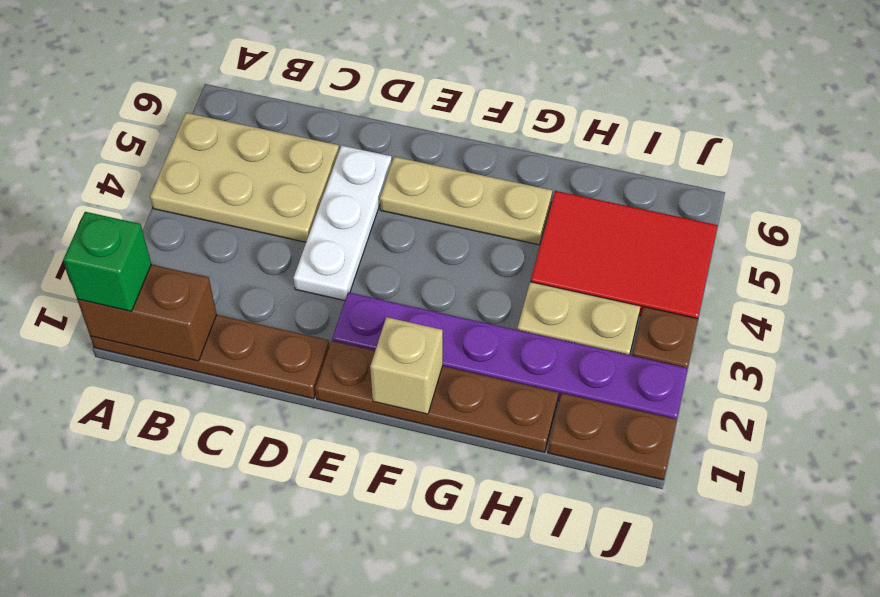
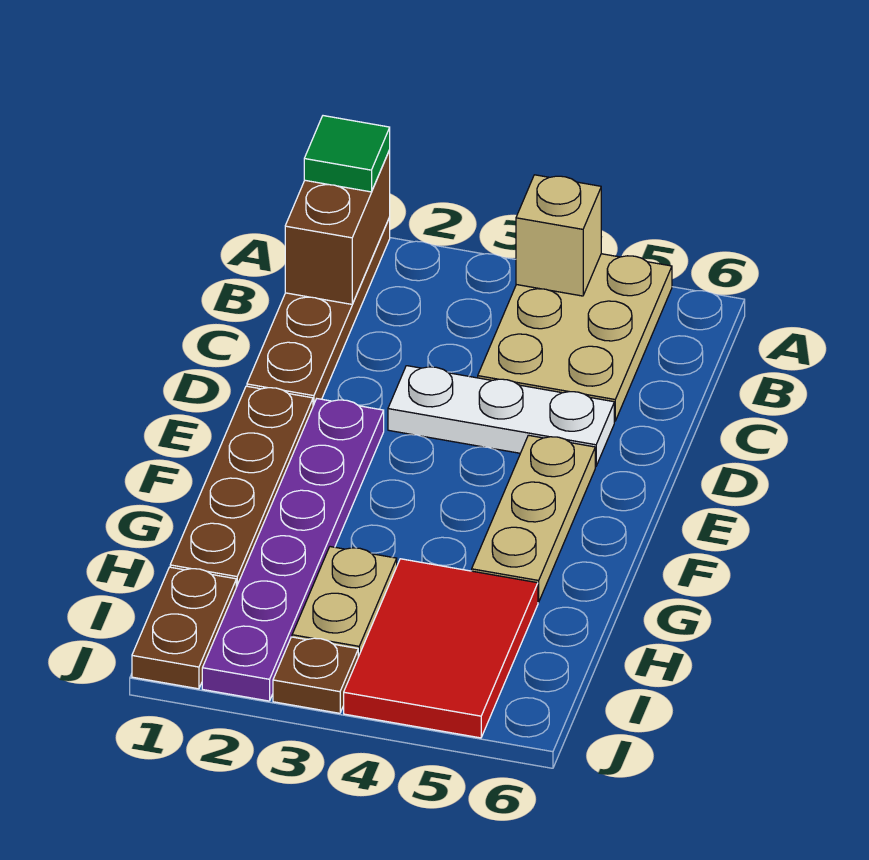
green brick A1 level 3 -> green tile A1 level 3
tan brick F1 level 2 -> tan brick A4 level 2

